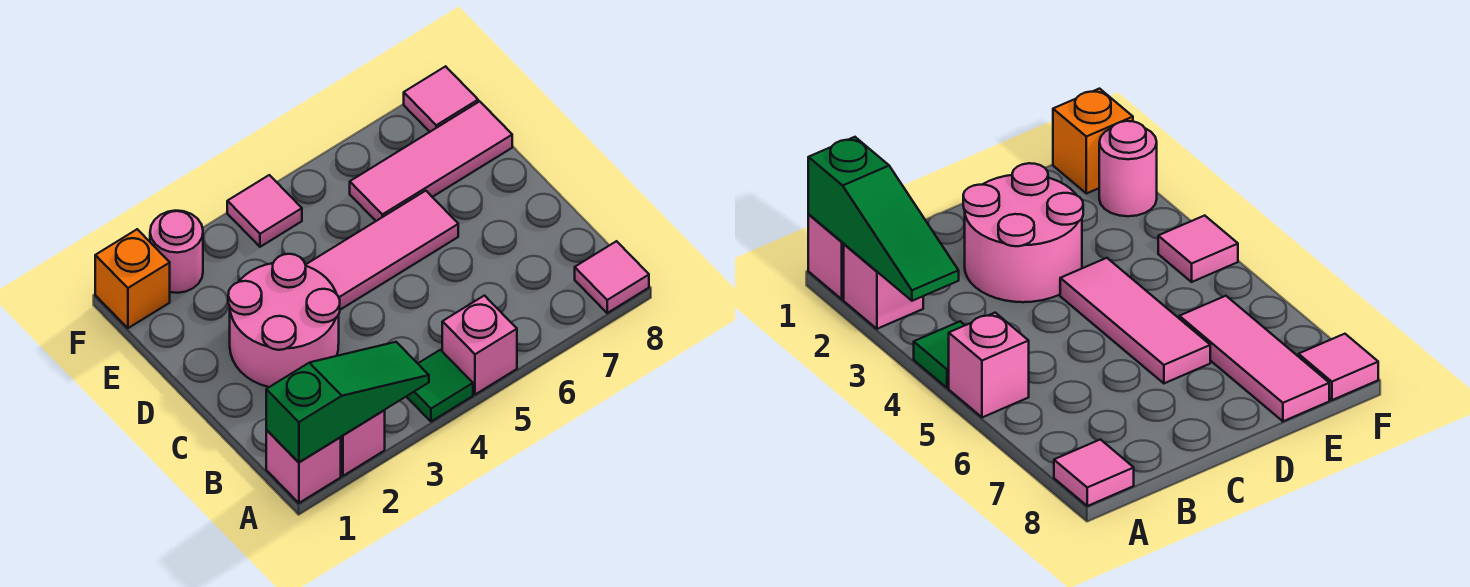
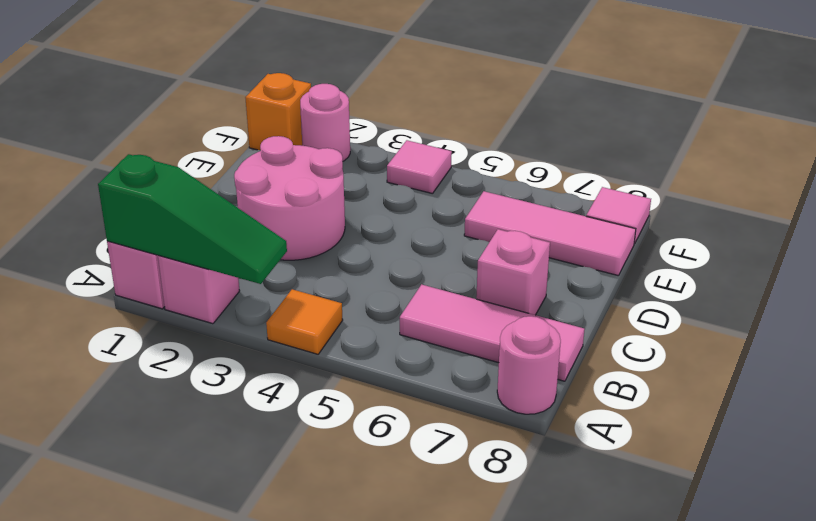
green tile A4 level 1 -> orange tile A4 level 1
pink brick A5 level 1 -> pink brick C7 level 1
pink tile A8 level 1 -> pink round brick A8 level 1
pink tile D4:D6 level 1 -> pink tile B6:B8 level 1

